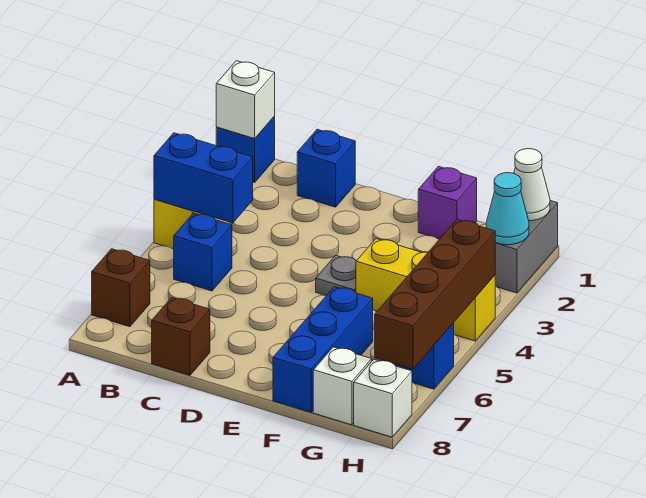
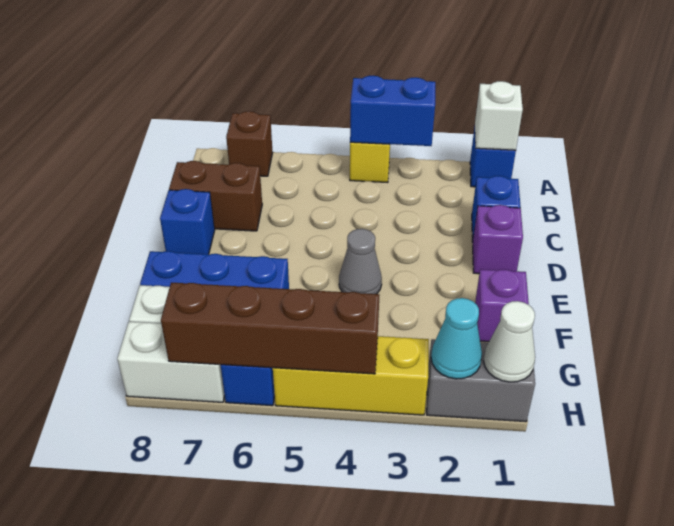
blue brick A4:B4 level 2 -> blue brick A3:A4 level 2
blue brick B5 level 1 -> blue brick D8 level 1
brown brick C8 level 1 -> brown brick C7:C8 level 1
none -> purple brick D1 level 1
grey plate E4 level 1 -> grey cone E4 level 1
yellow brick F4:H4 level 1 -> yellow brick H3:H5 level 1
white brick H8 level 1 -> white brick H7:H8 level 1

